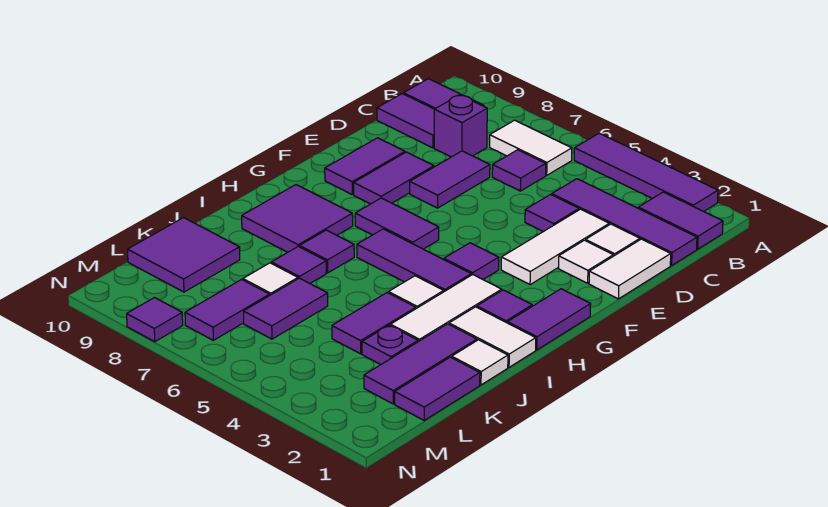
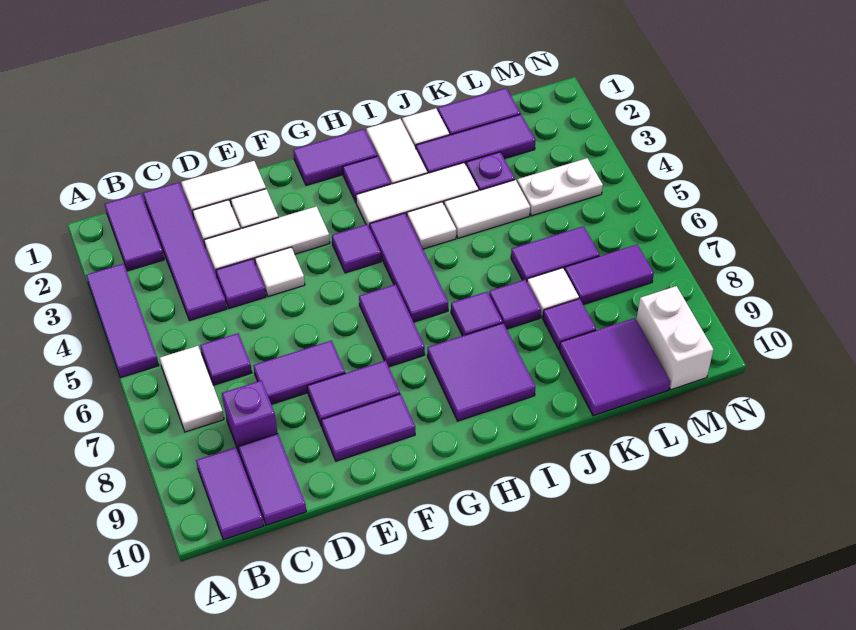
purple tile A2:A5 level 1 -> purple tile A3:A5 level 1
none -> white tile E4 level 1
purple tile J4:K4 level 1 -> white tile J4:K4 level 1
none -> white plate L4:M4 level 1
none -> white brick M9:M10 level 1
purple tile N8 level 1 -> purple tile K8 level 1

